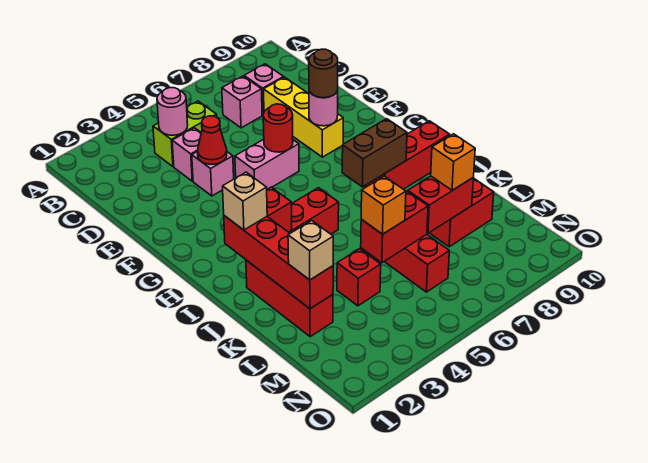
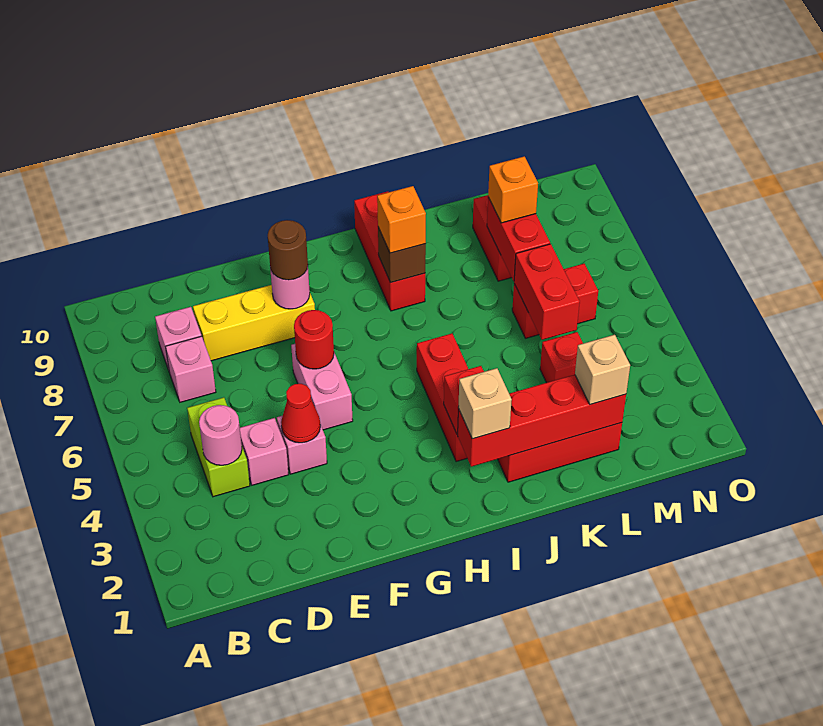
brown brick I7:I8 level 2 -> brown brick I8 level 2
orange brick L5 level 3 -> orange brick I8 level 3

